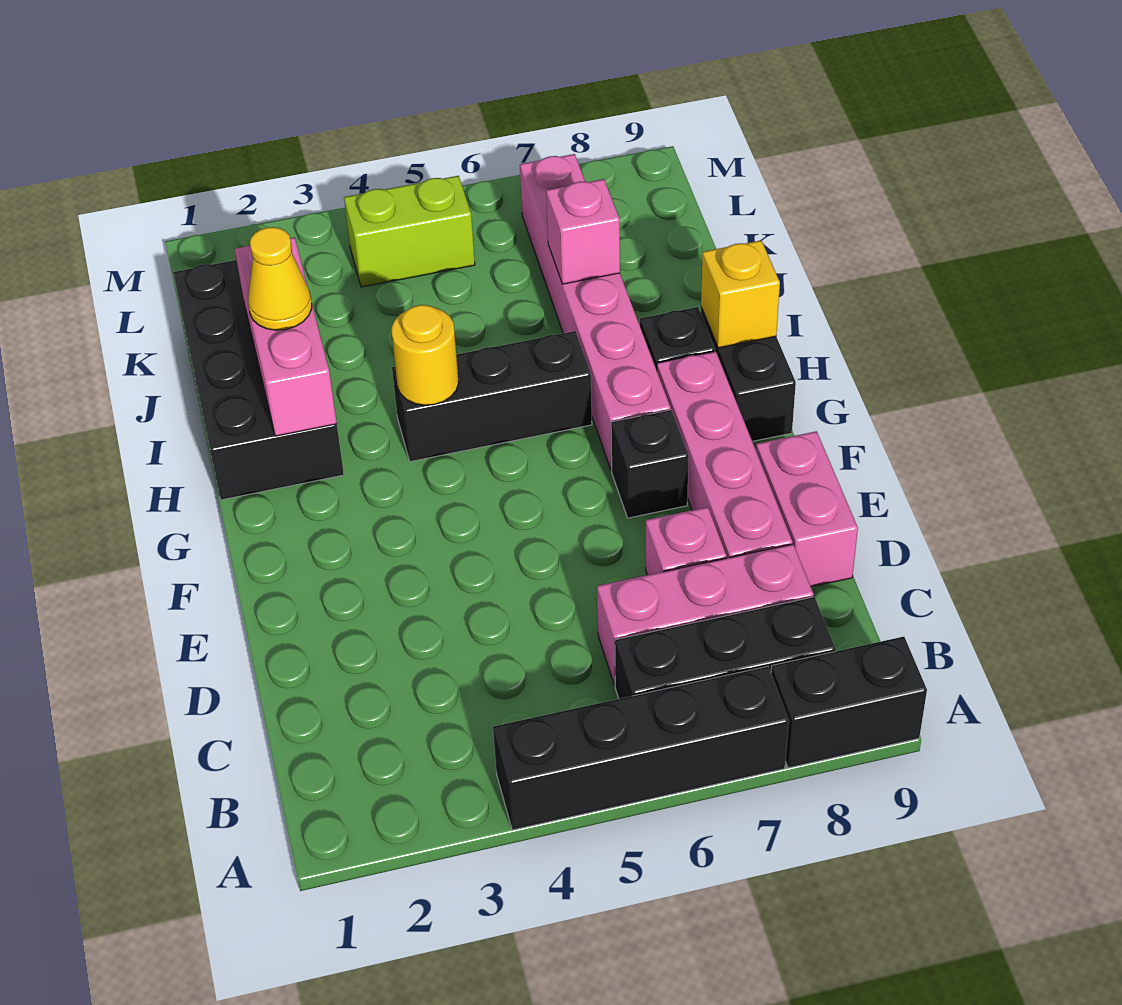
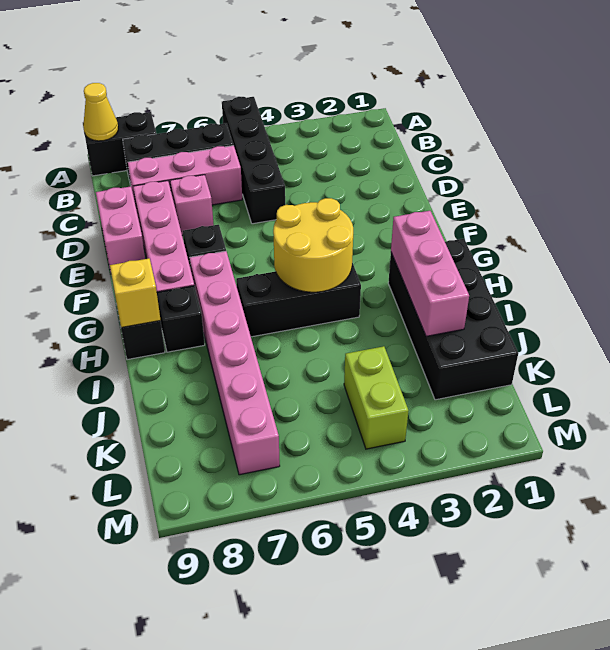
black brick A4:A7 level 1 -> black brick A5:D5 level 1
yellow round brick H4 level 2 -> yellow round brick G4:H5 level 2
yellow cone I2 level 3 -> yellow cone A9 level 2
pink brick J7 level 2 -> none
lime brick L4:L5 level 1 -> lime brick K4:L4 level 1

